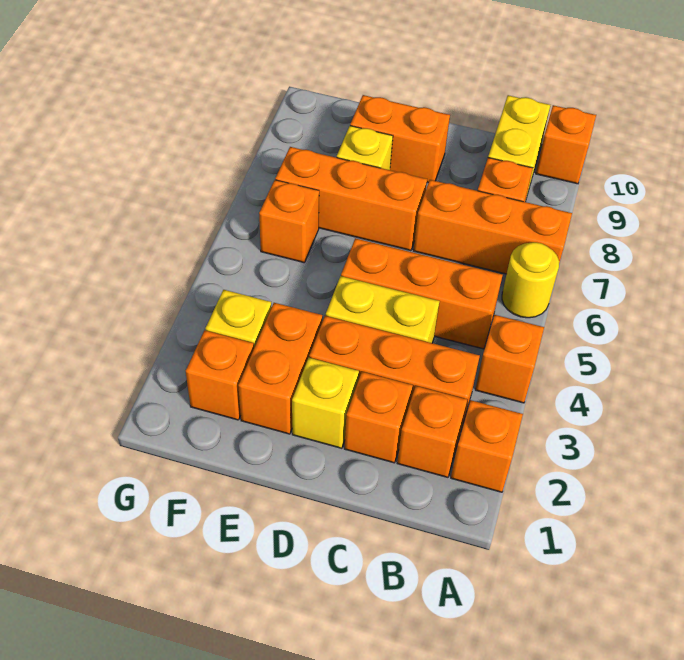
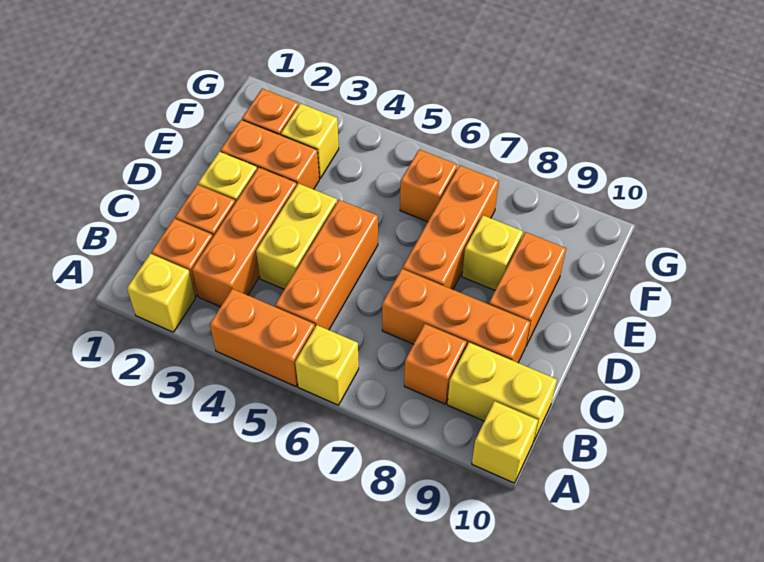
orange brick A2 level 1 -> yellow brick A2 level 1
orange brick A4 level 1 -> orange brick A4:A5 level 1
yellow round brick A6 level 1 -> yellow brick A6 level 1
orange brick A7:C7 level 1 -> orange brick C7:C9 level 1
orange brick A10 level 1 -> yellow brick A10 level 1

